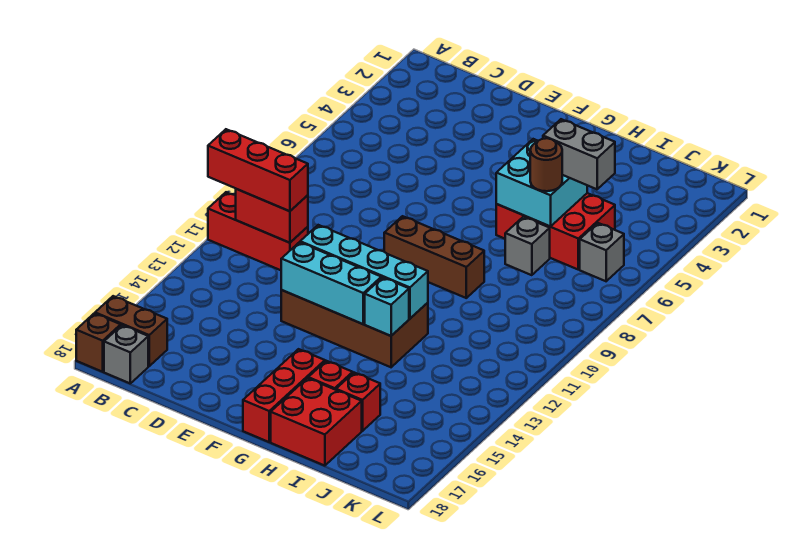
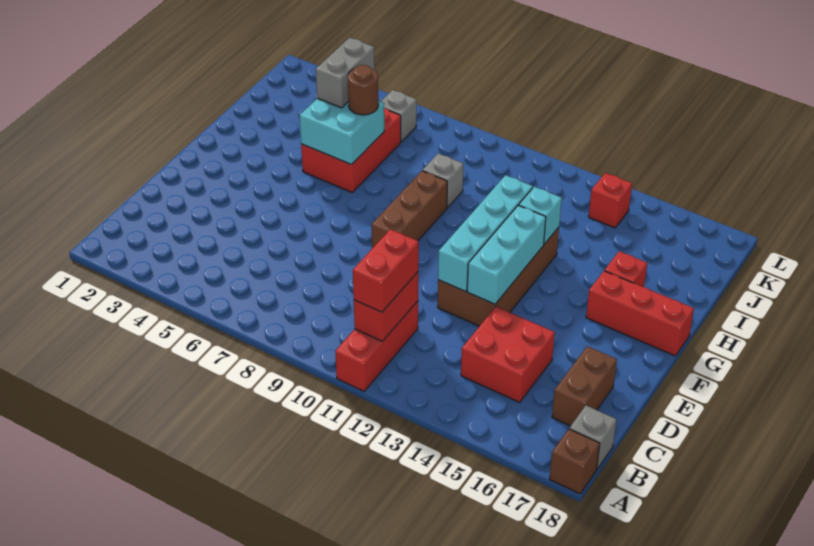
red brick A11:C11 level 3 -> red brick B11:C11 level 3
brown brick A17:B17 level 1 -> brown brick C17:D17 level 1
red brick H17:I18 level 1 -> red brick C14:D15 level 1
grey brick I7 level 1 -> grey brick I9 level 1
red brick I16 level 1 -> red brick K14 level 1

